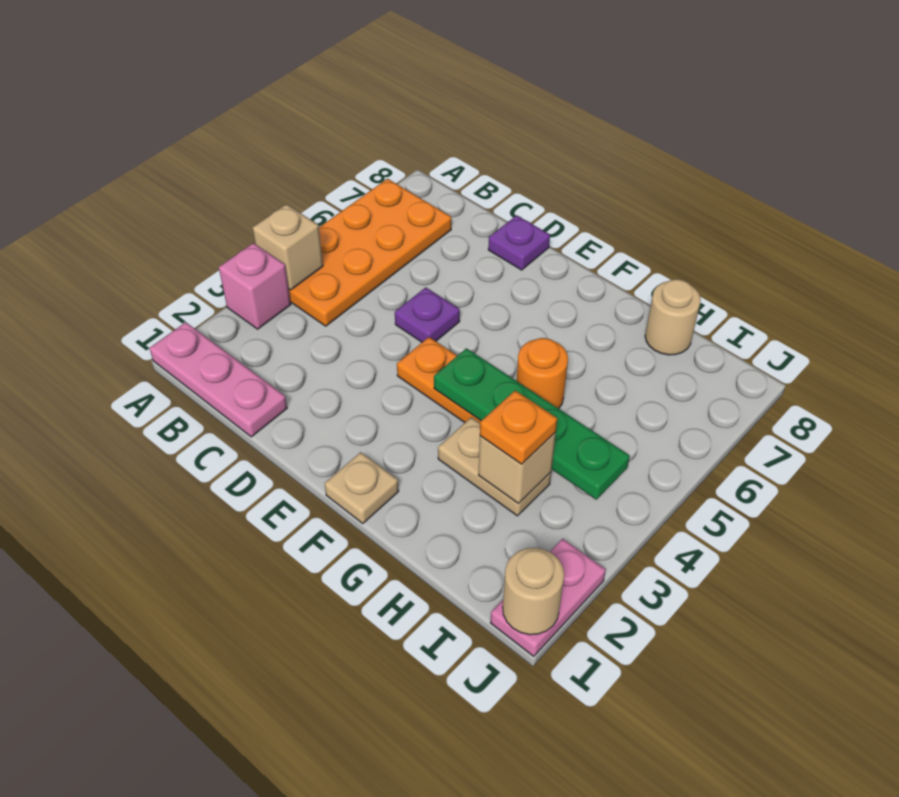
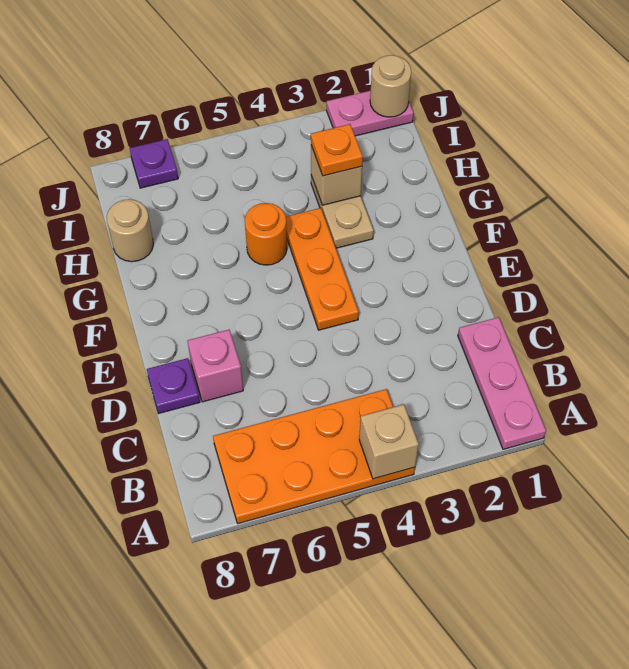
pink brick A3 level 1 -> pink brick D7 level 1
purple plate D5 level 1 -> purple plate J7 level 1
tan plate F1 level 1 -> none
green plate F4:I4 level 2 -> none

